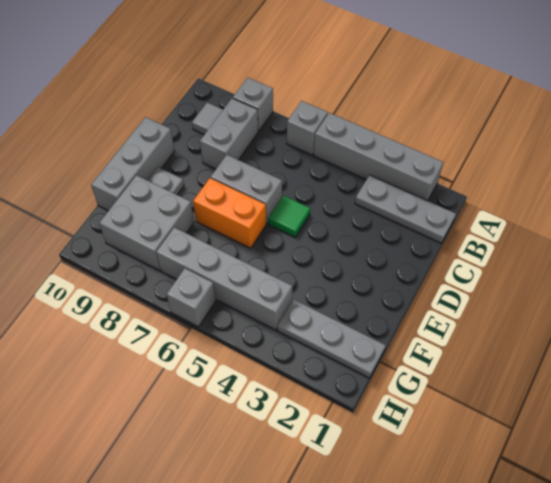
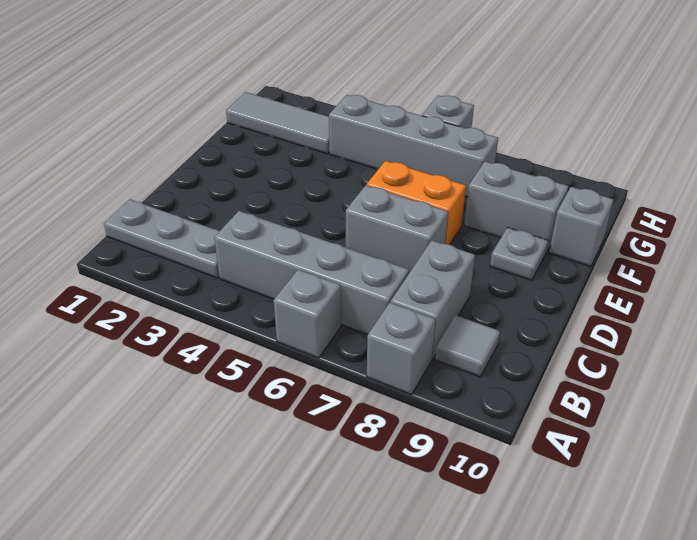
grey brick A2:A5 level 1 -> grey brick B4:B7 level 1
green tile D5 level 1 -> none
grey brick D10:F10 level 1 -> grey brick F10 level 1
grey brick F8:G9 level 1 -> grey brick F8:F9 level 1
grey plate G1:G3 level 1 -> grey tile G1:G3 level 1

